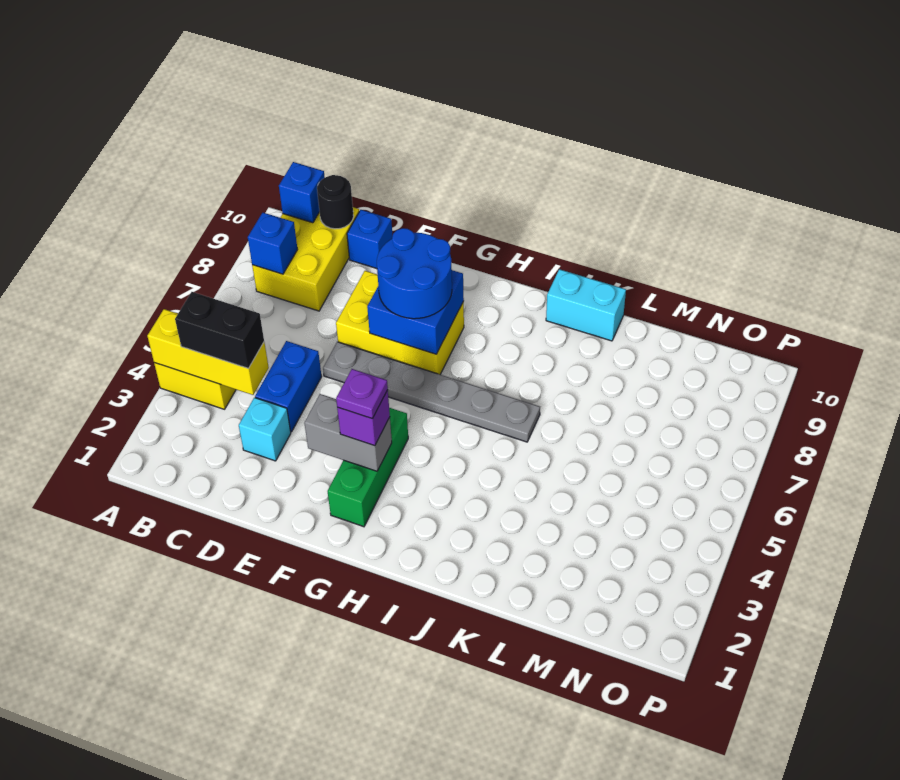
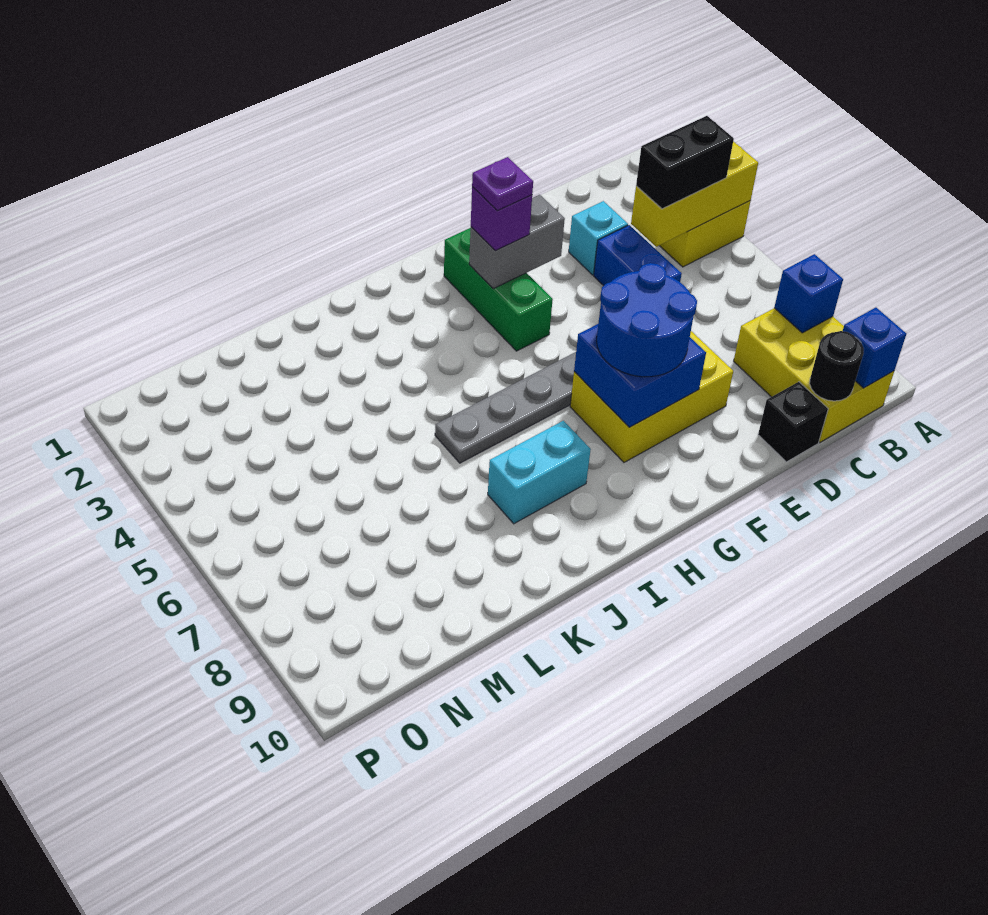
blue brick D10 level 1 -> black brick D10 level 1
cyan brick J10:K10 level 1 -> cyan brick I8:J8 level 1

